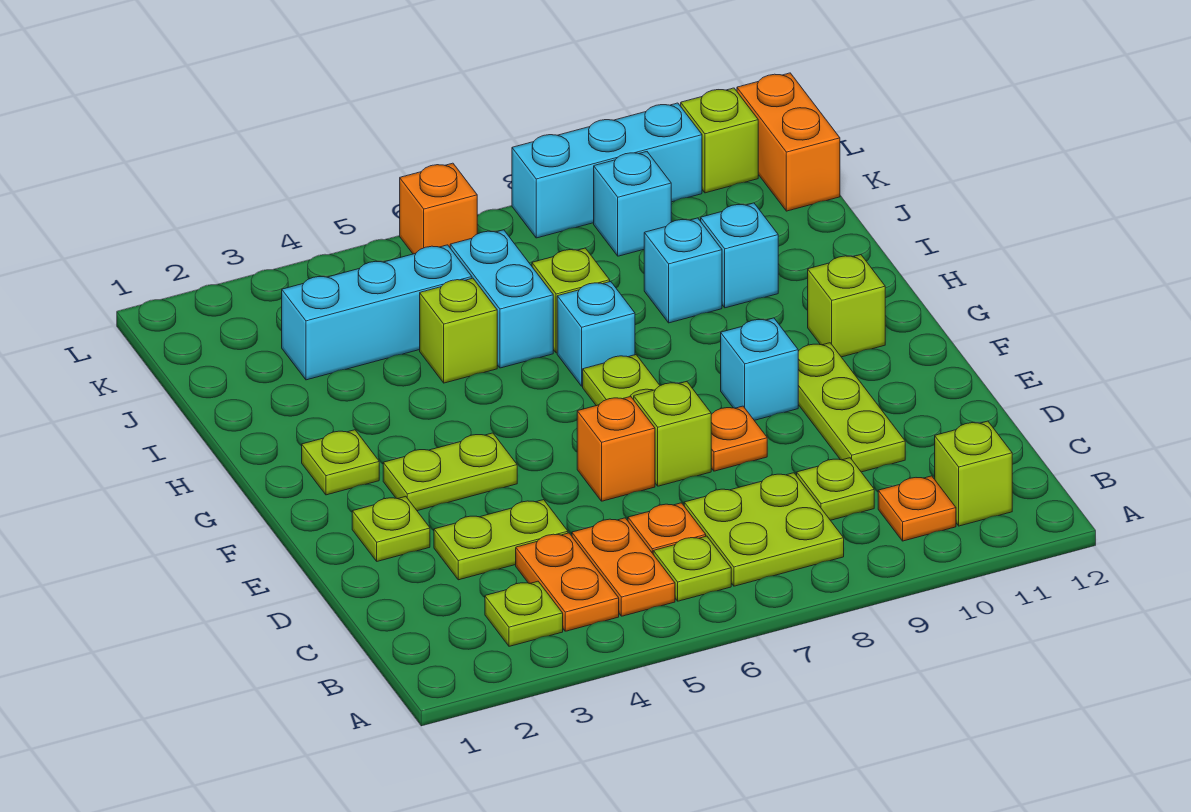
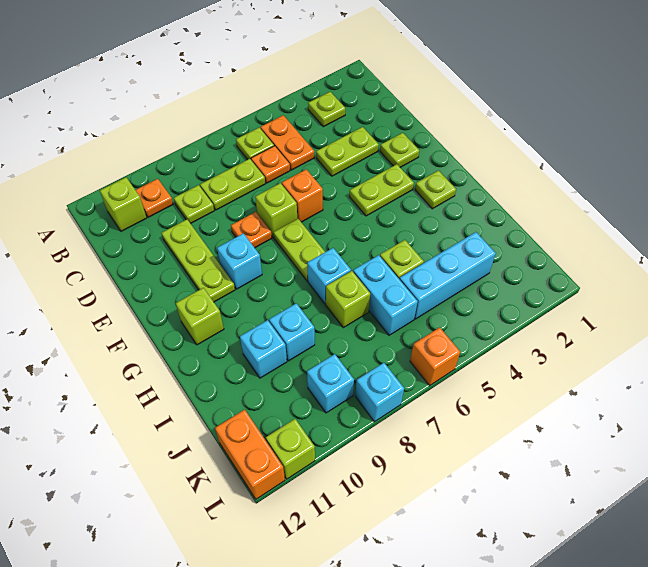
orange plate B4:C4 level 1 -> none
lime plate B7:C8 level 1 -> lime plate C7:C8 level 1
cyan brick L8:L10 level 1 -> cyan brick L8 level 1

